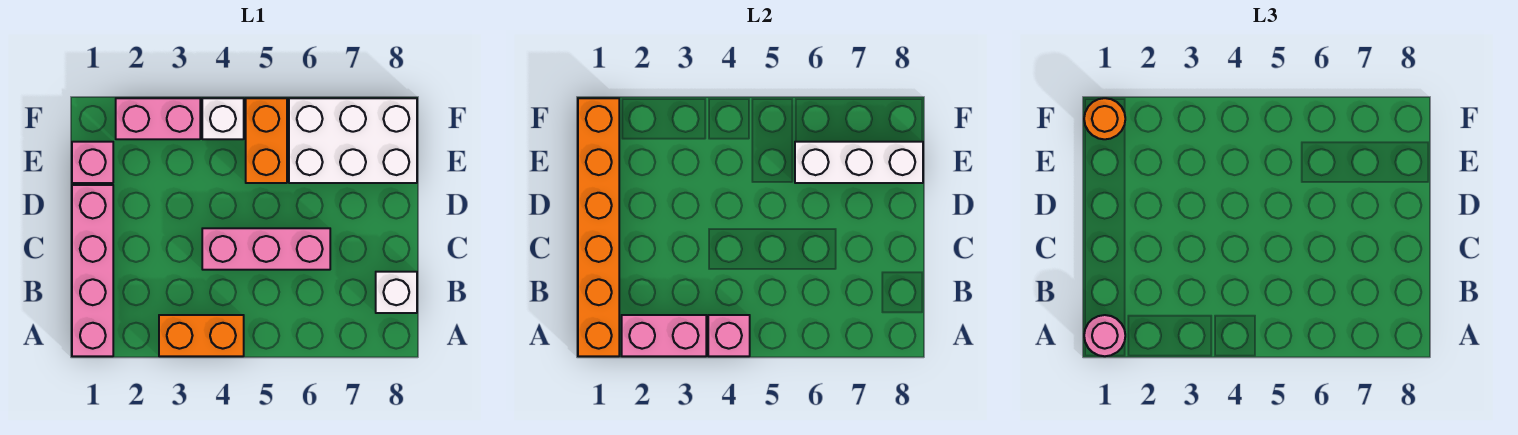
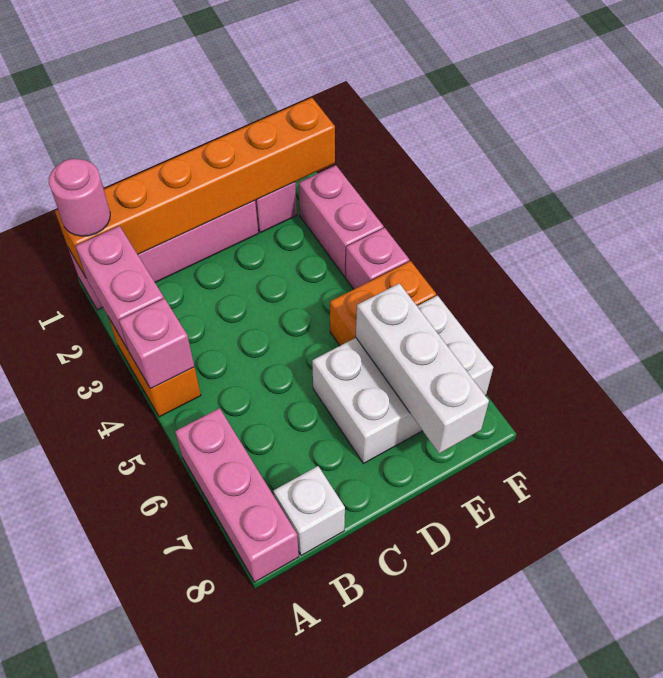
pink brick C4:C6 level 1 -> pink brick A6:A8 level 1
white brick E6:F8 level 1 -> white brick D6:F7 level 1
orange round brick F1 level 3 -> none
white brick F4 level 1 -> pink brick F4 level 1

